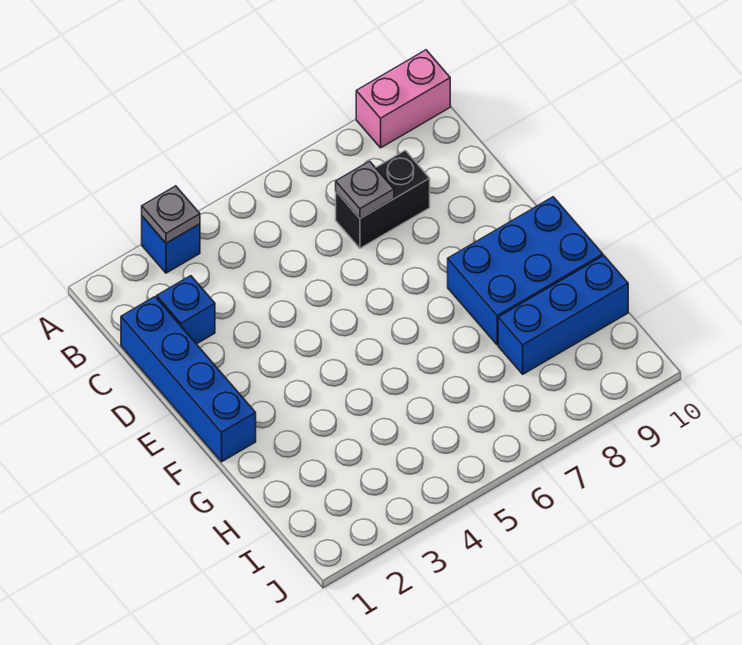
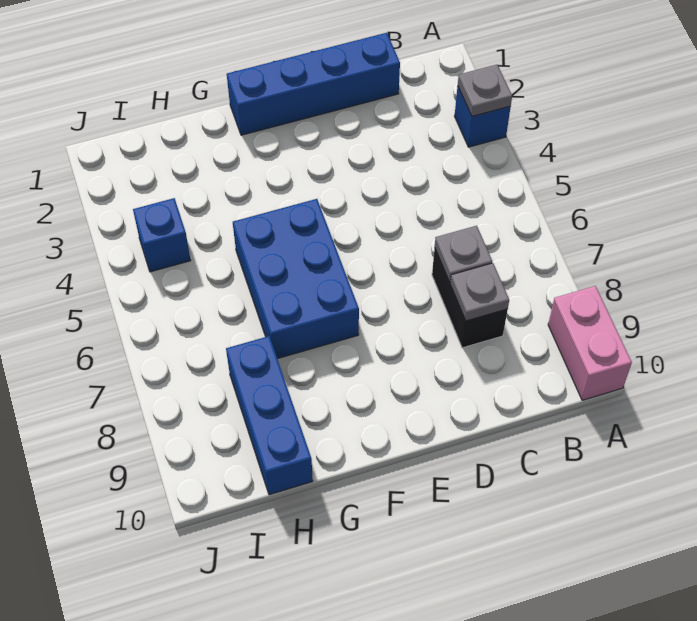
blue brick C2 level 1 -> blue brick I4 level 1
none -> grey plate C8 level 2
blue brick F8:G10 level 1 -> blue brick F5:G7 level 1

